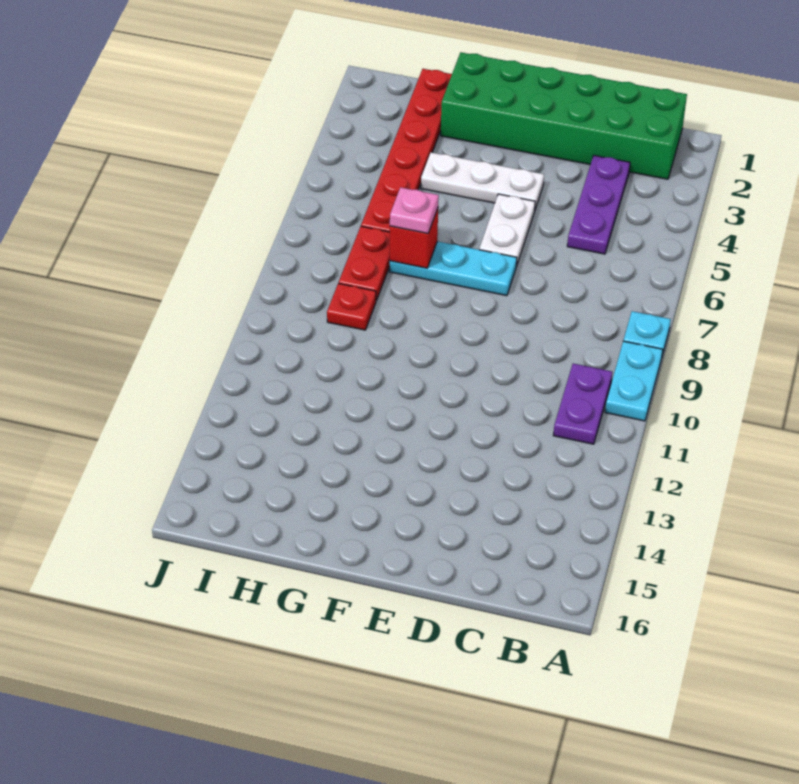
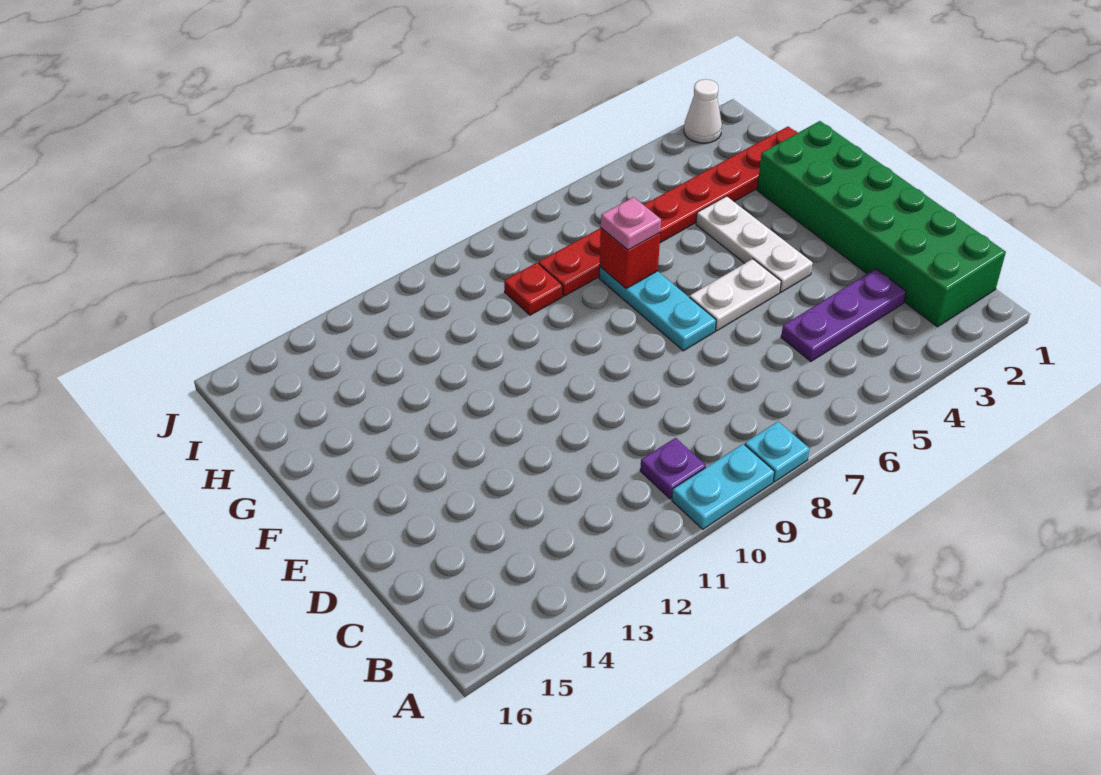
purple plate B10:B11 level 1 -> purple plate B10 level 1
none -> white cone J2 level 1

